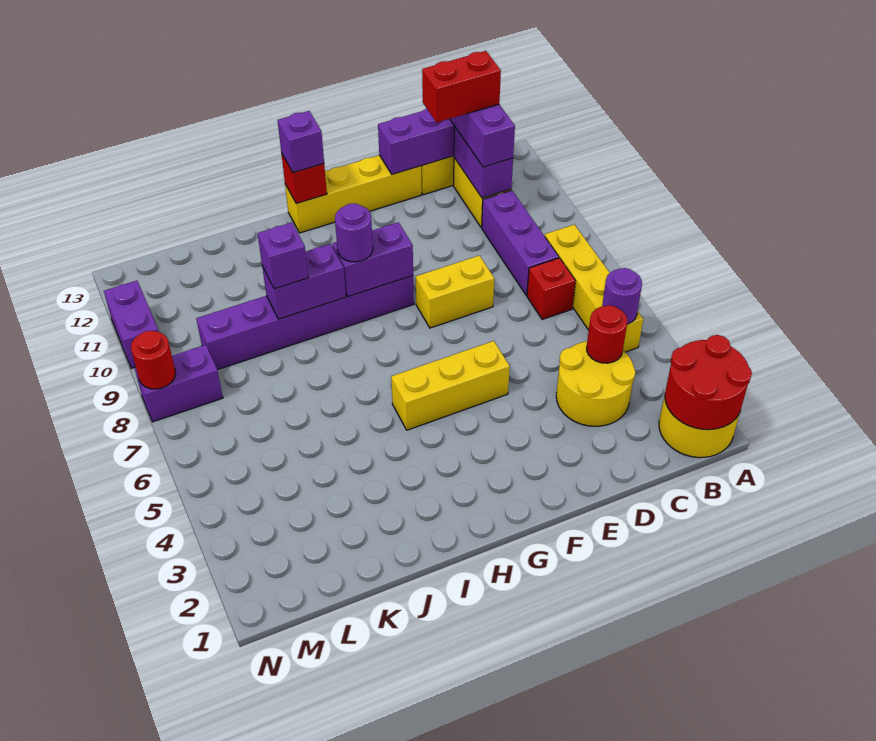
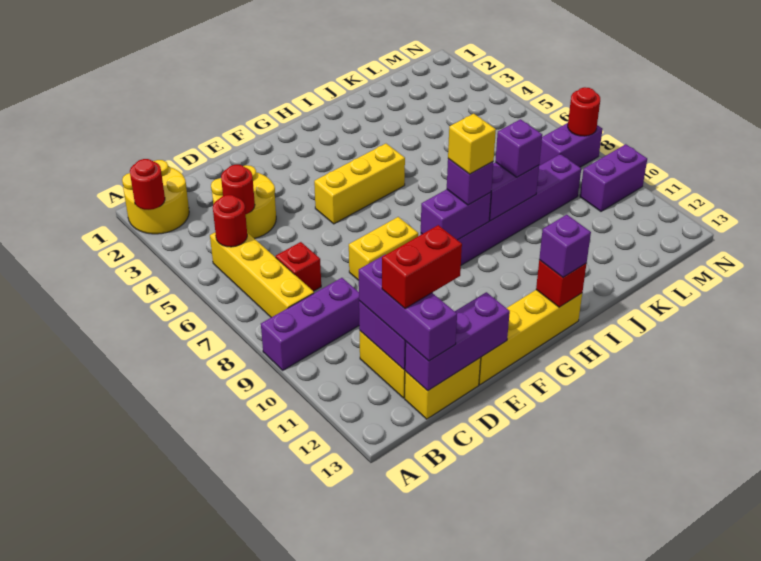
red round brick A1:B2 level 2 -> red round brick A2 level 2
purple round brick B5 level 2 -> red round brick B5 level 2
purple brick C8:C10 level 1 -> purple brick A9:C9 level 1
purple round brick H9 level 3 -> purple brick H9 level 3
none -> yellow brick H9 level 4
purple brick N10:N11 level 1 -> purple brick M10:N10 level 1

